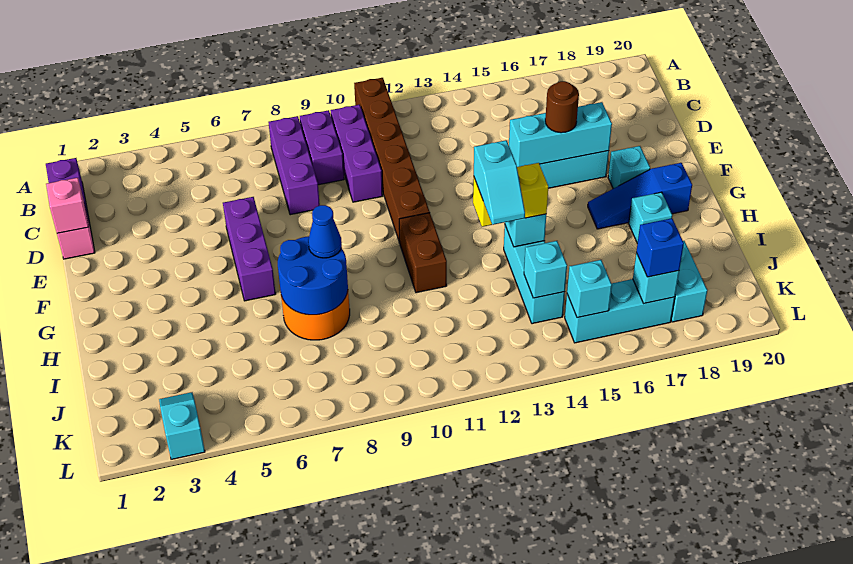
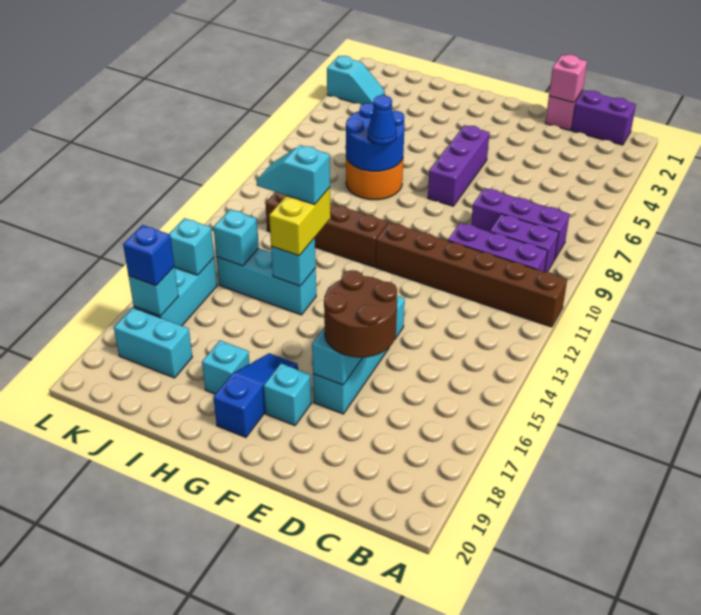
purple brick E6:G6 level 1 -> purple brick F5:F7 level 1
brown round brick E16 level 3 -> brown round brick D16:E17 level 3
brown brick G11:H11 level 1 -> brown brick G11:J11 level 1

